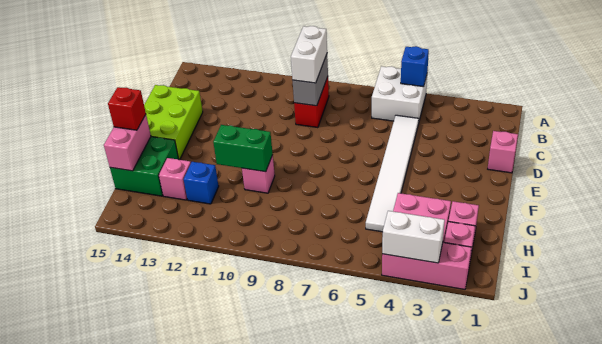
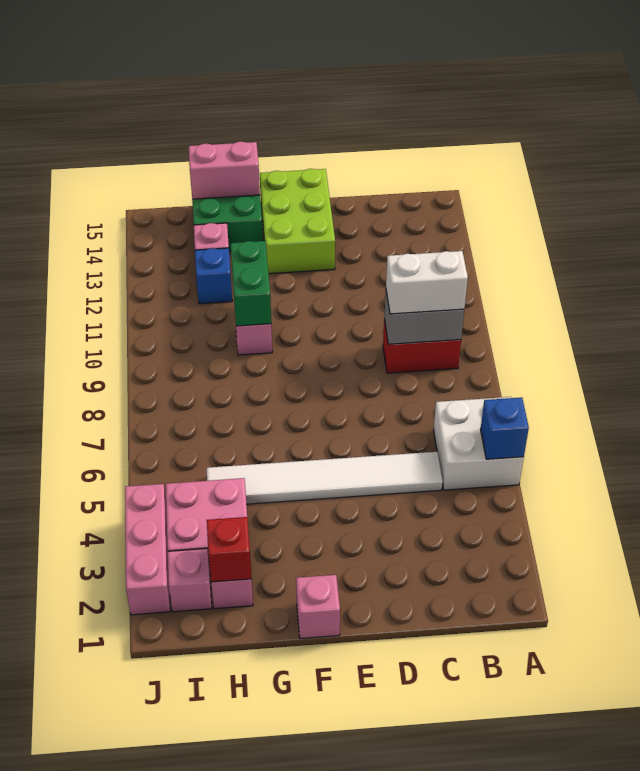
pink brick D1 level 1 -> pink brick F1 level 1
lime brick D14:F15 level 1 -> lime brick E13:F15 level 1
red brick G15 level 3 -> red brick H2 level 2
white brick J3:J4 level 2 -> none

